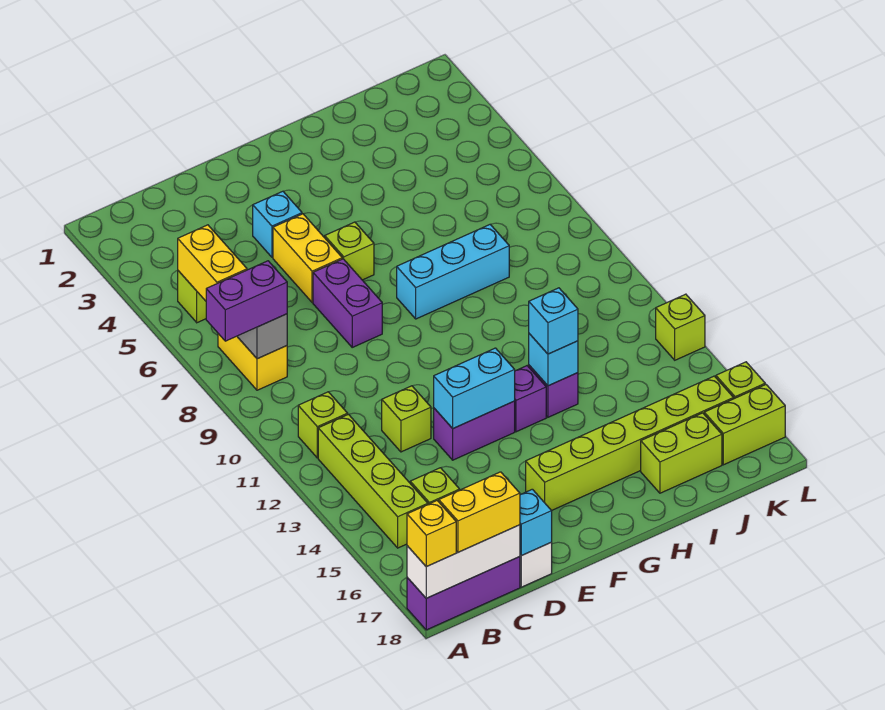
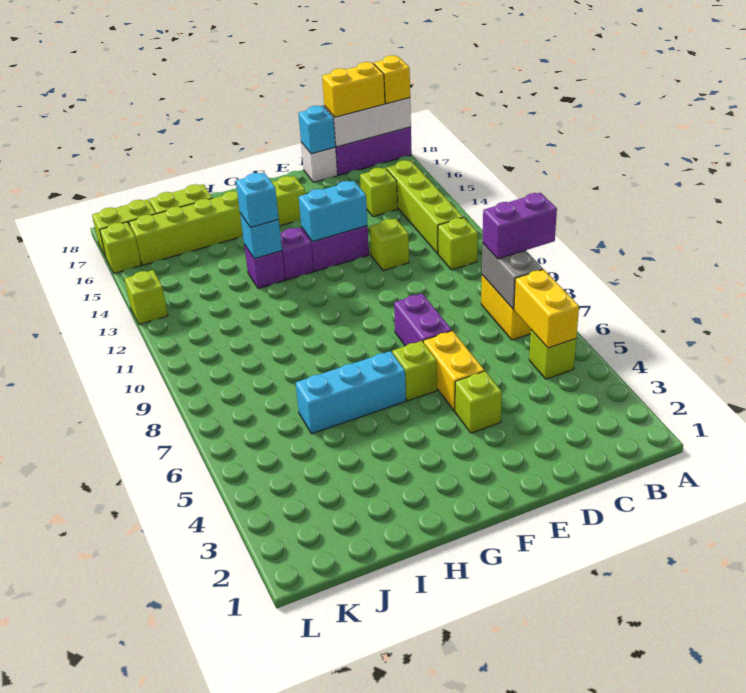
cyan brick E4 level 1 -> lime brick E4 level 1
cyan brick G8:I8 level 1 -> cyan brick G6:I6 level 1

